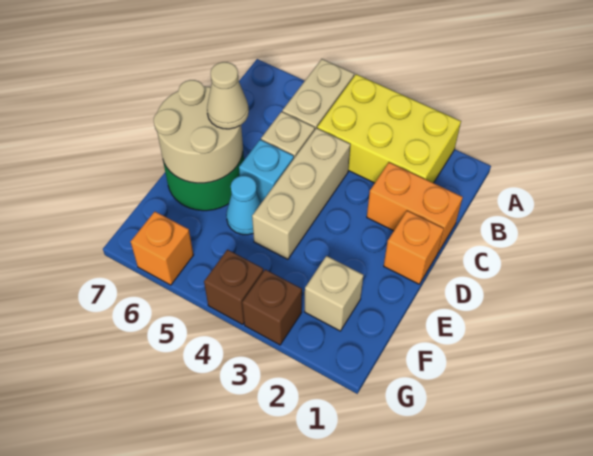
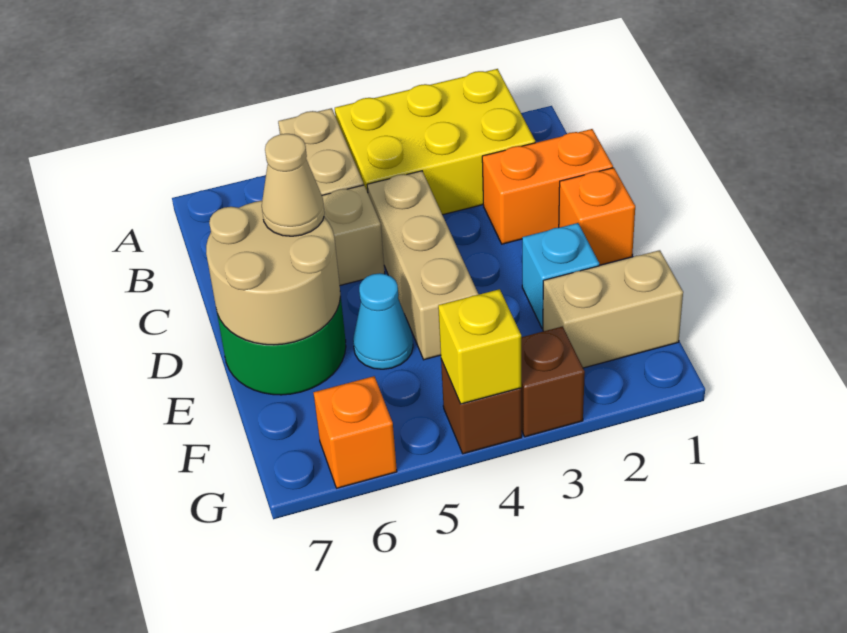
cyan brick D5 level 1 -> cyan brick E2 level 1
tan brick F2 level 1 -> tan brick F1:F2 level 1
none -> yellow brick G4 level 2

